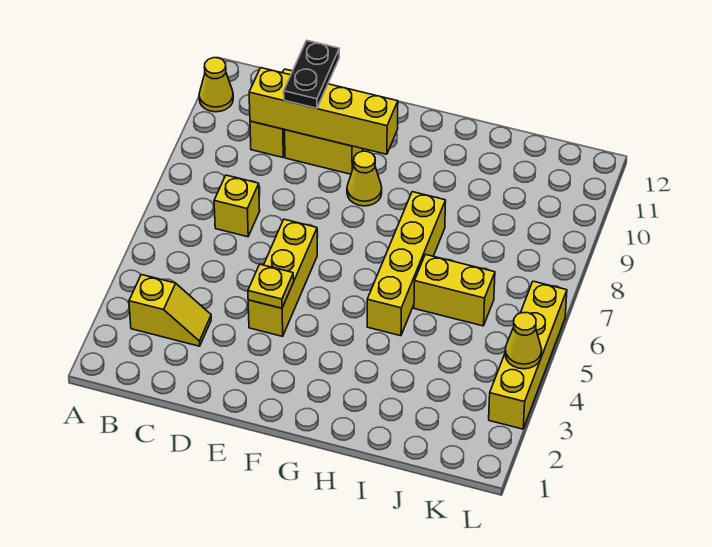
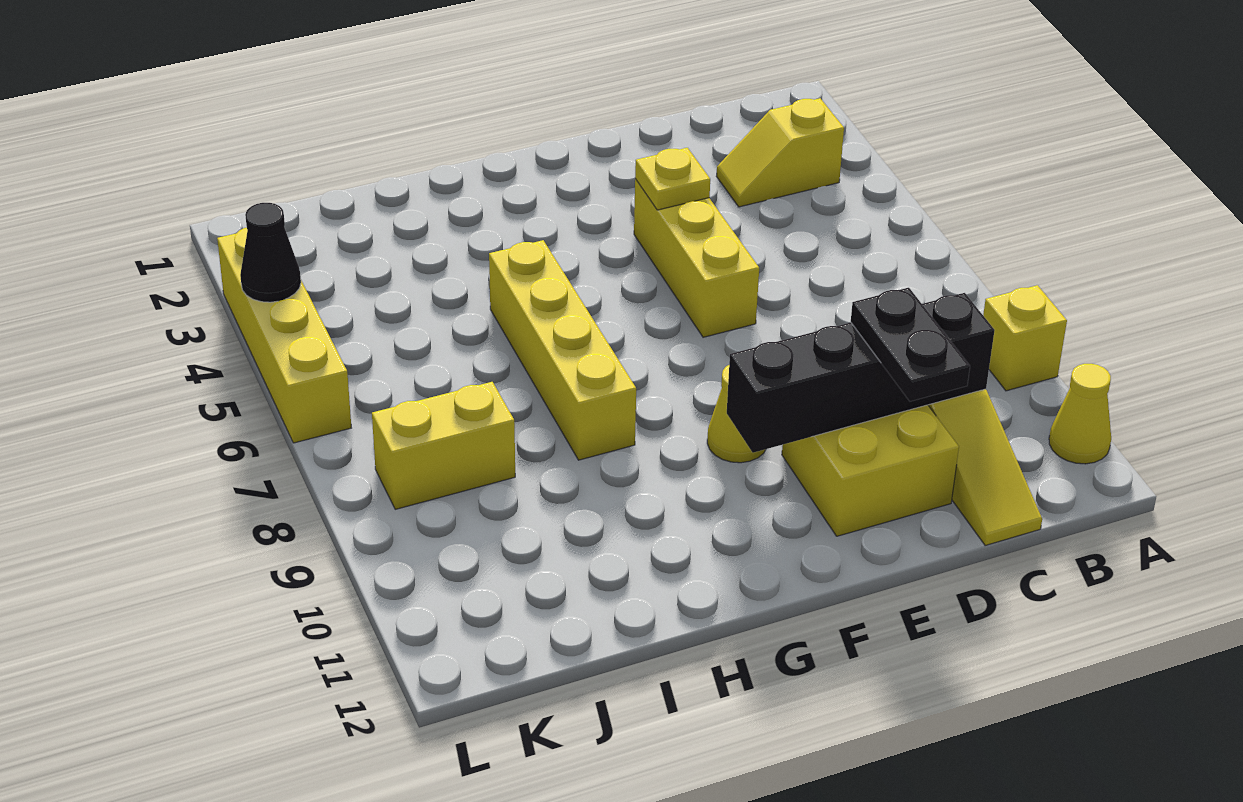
yellow brick C7 level 1 -> yellow brick A9 level 1
yellow brick C10:F10 level 2 -> black brick C10:F10 level 2
yellow brick I6:J6 level 1 -> yellow brick J8:K8 level 1
yellow cone L4 level 2 -> black cone L4 level 2

